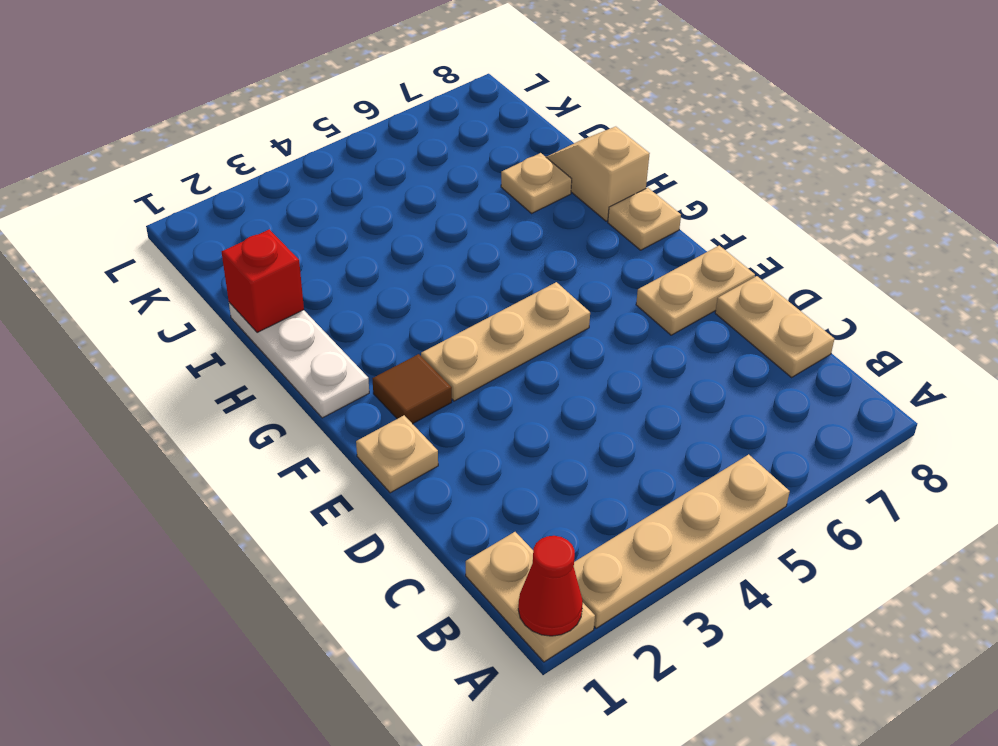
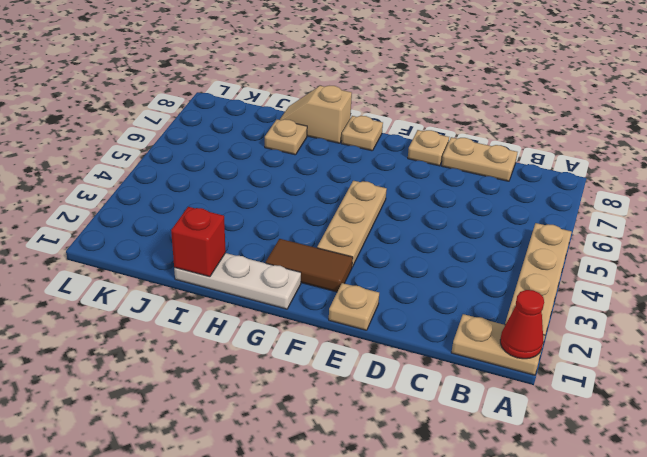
tan plate E7:E8 level 1 -> tan plate E8 level 1
brown tile F2 level 1 -> brown tile F2:G2 level 1

